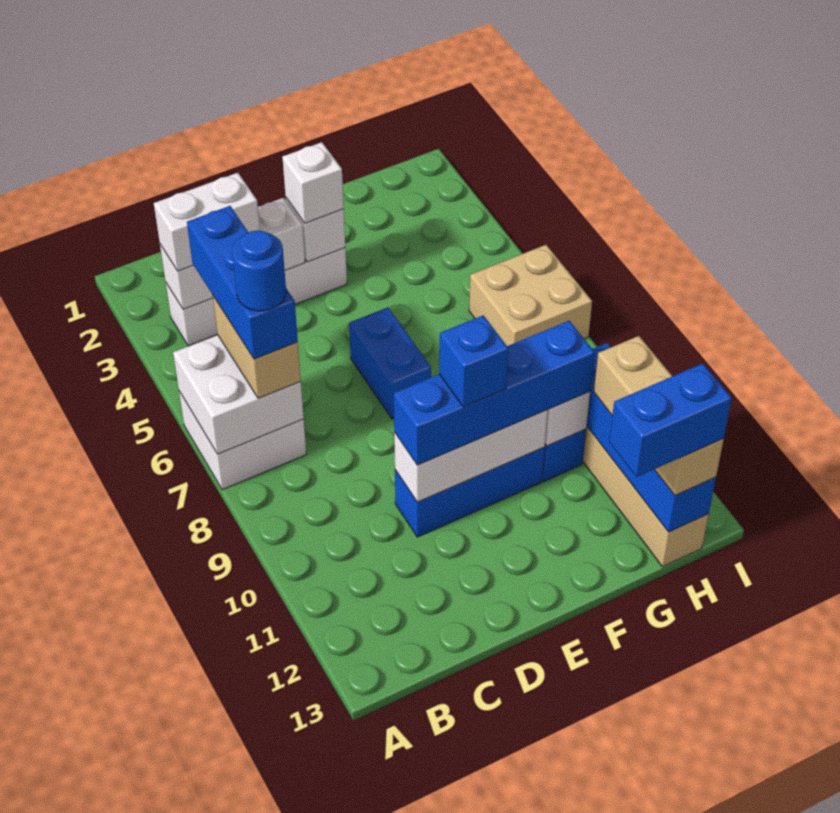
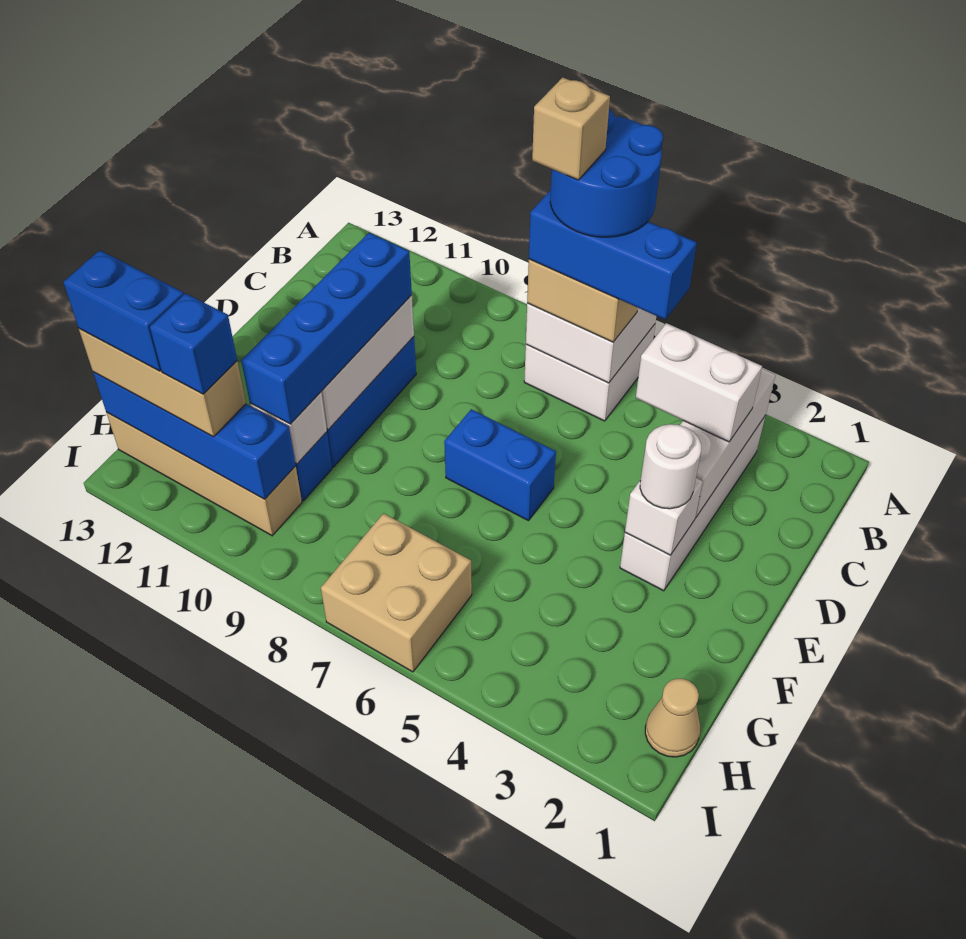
white brick B3:C3 level 3 -> white brick C3:C4 level 3
blue round brick B7 level 5 -> blue round brick A6:B7 level 5
none -> tan brick B7 level 6
white brick E3 level 3 -> white round brick E3 level 3
blue brick E10 level 4 -> blue brick H11 level 4
blue brick G13:H13 level 4 -> blue brick H12:H13 level 4
none -> tan cone H1 level 1

